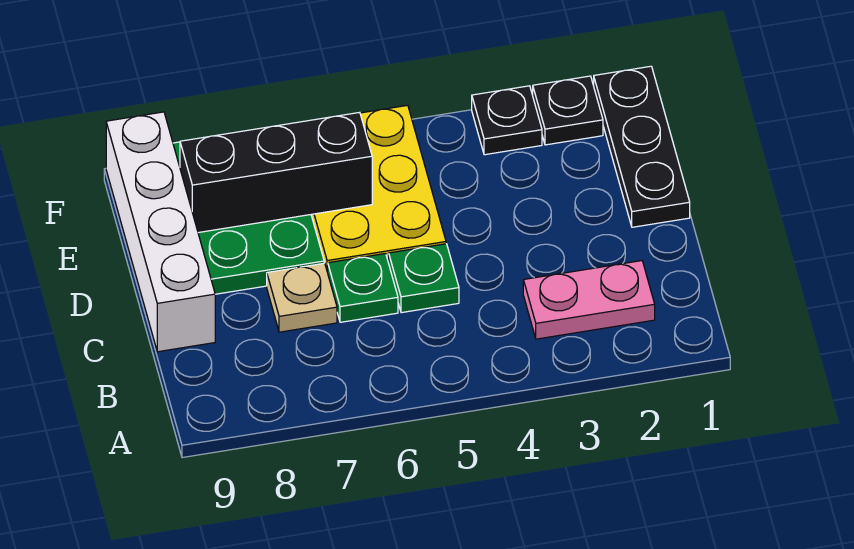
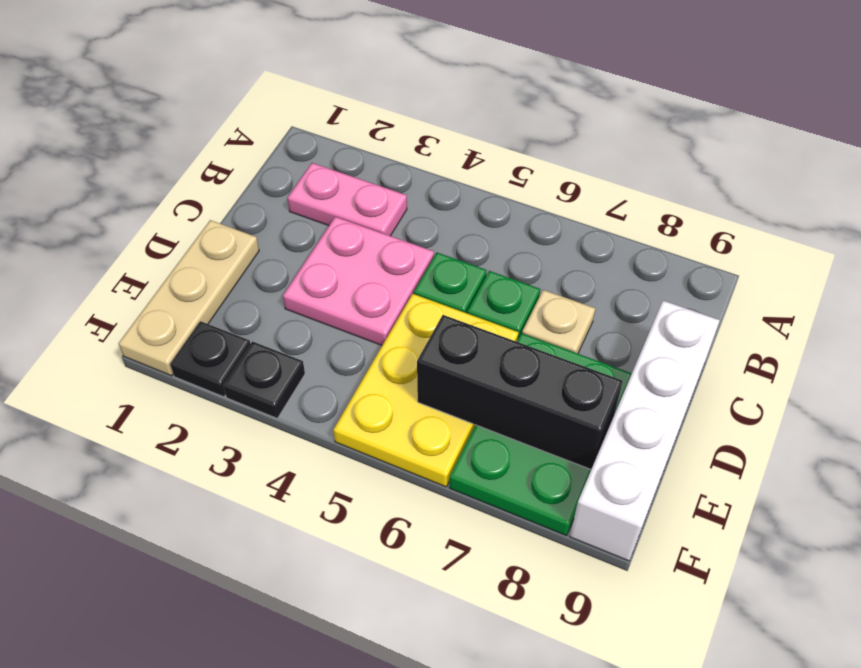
none -> pink plate C3:D4 level 1
black plate D1:F1 level 1 -> tan plate D1:F1 level 1

